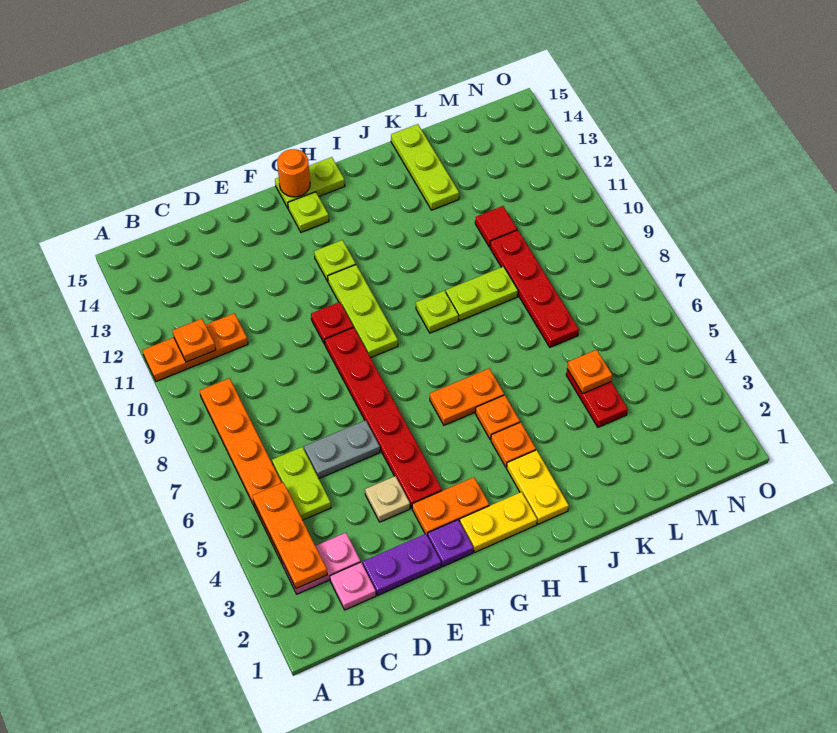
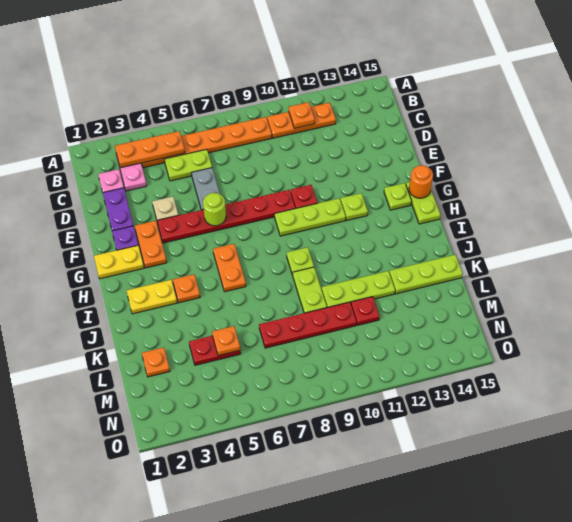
orange plate A11:C11 level 1 -> orange plate B10:B12 level 1
none -> lime round brick F6 level 2
yellow plate G2:H2 level 1 -> yellow plate G1:G2 level 1
orange plate I5 level 1 -> orange plate L2 level 1
none -> lime plate K10:K12 level 1
red tile L11 level 1 -> red plate L11 level 1

